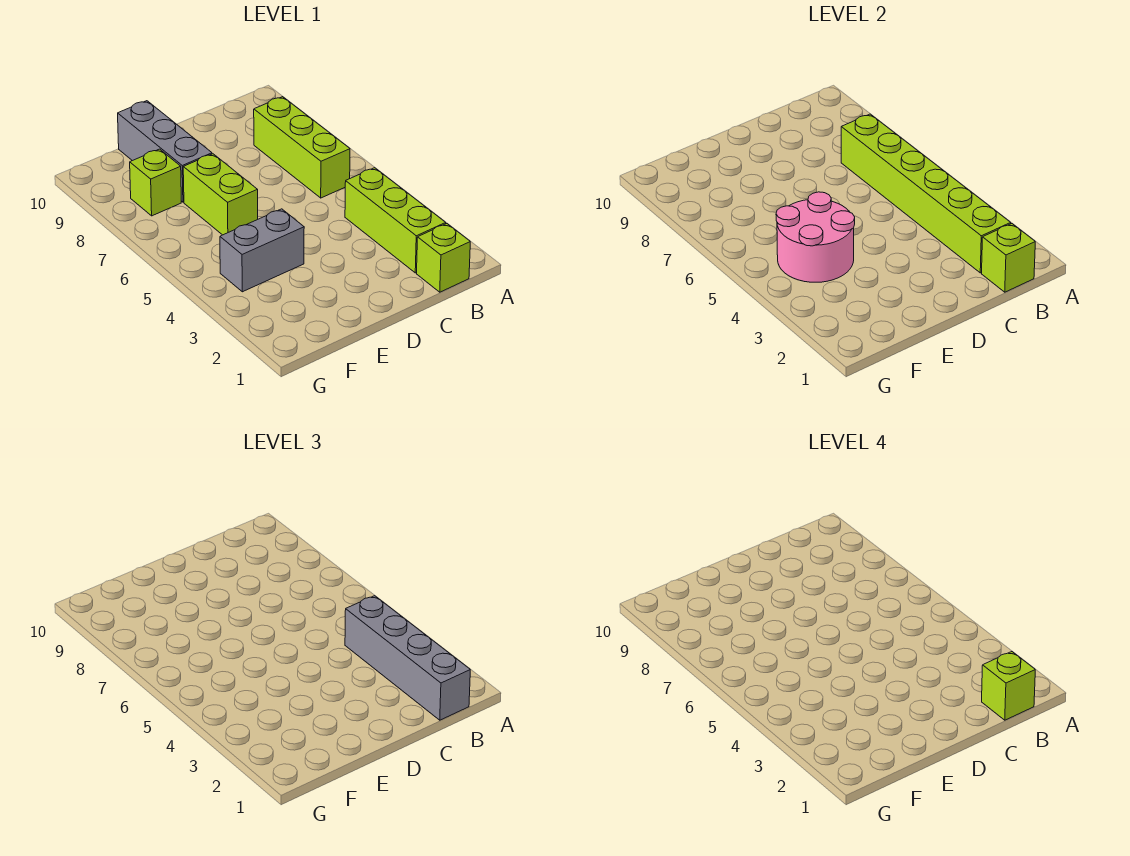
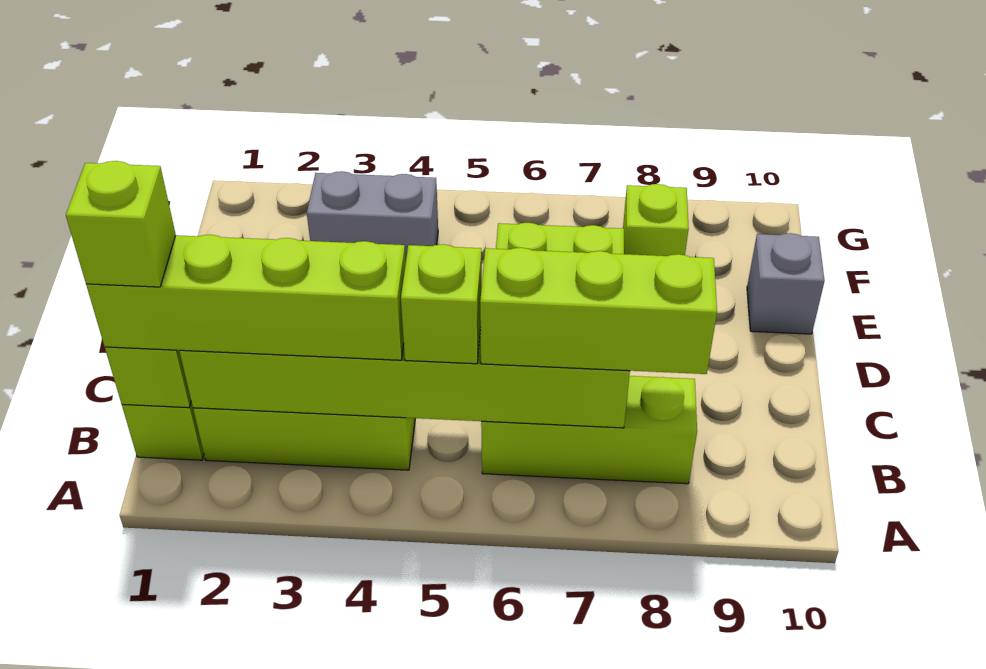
grey brick B1:B4 level 3 -> lime brick B1:B4 level 3
none -> lime brick B5 level 3
none -> lime brick B6:B8 level 3
grey brick E4:F4 level 1 -> grey brick F3:F4 level 1
pink round brick E4:F5 level 2 -> none
grey brick E8:E10 level 1 -> grey brick E10 level 1

